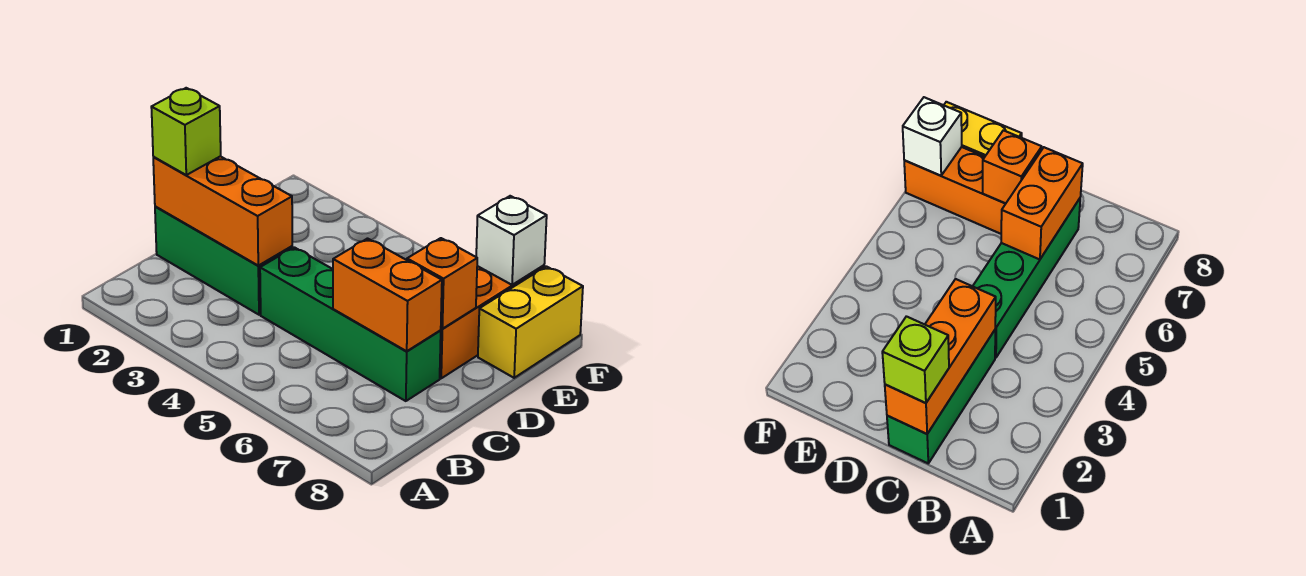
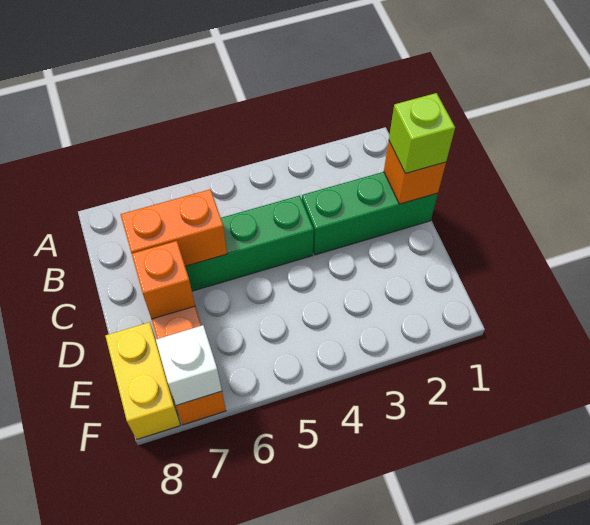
orange brick C1:C3 level 2 -> orange brick C1 level 2

